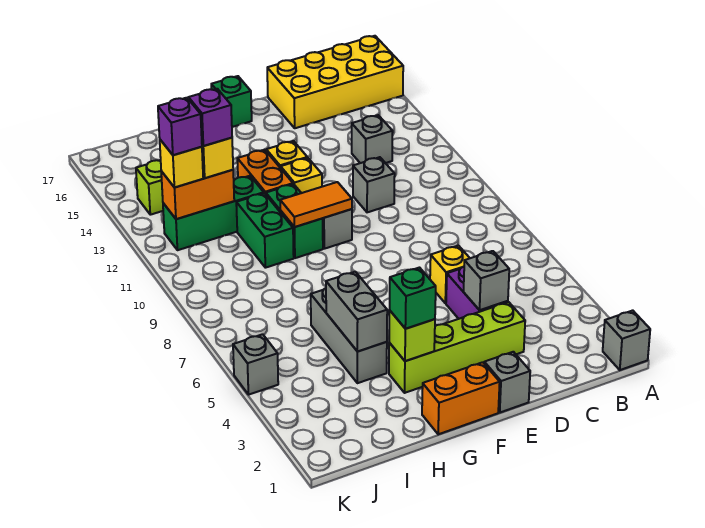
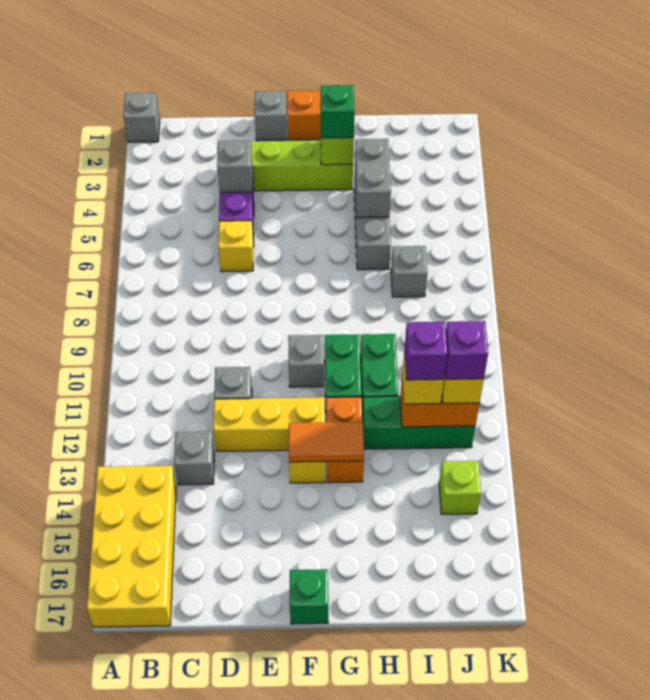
yellow brick A16:D17 level 1 -> yellow brick A14:B17 level 1
orange tile F10:G10 level 2 -> orange tile F13:G13 level 2
yellow brick F12 level 1 -> yellow brick D12:F12 level 1
grey brick K5 level 1 -> grey brick I7 level 1

